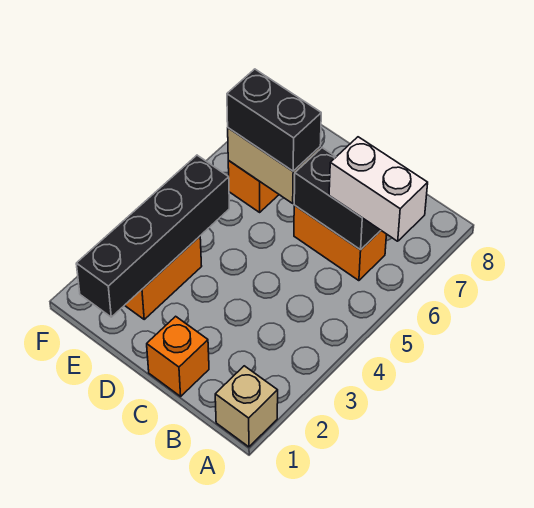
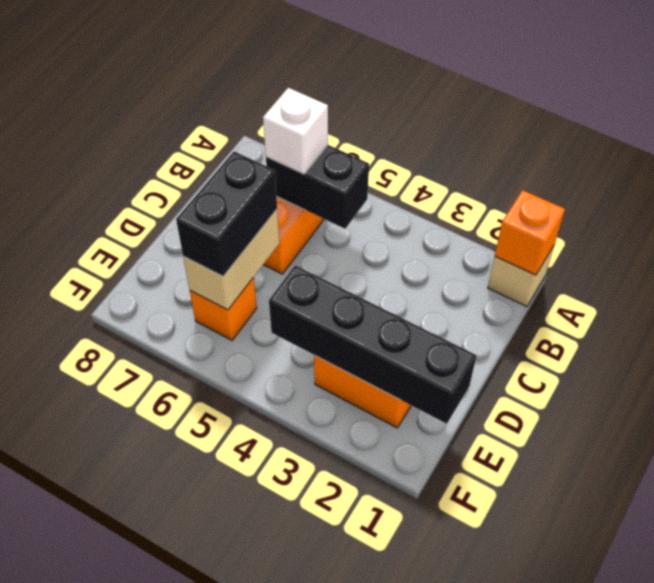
white brick A6:B6 level 3 -> white brick B6 level 3
black brick B6:C6 level 2 -> black brick B5:B6 level 2
orange brick C1 level 1 -> orange brick A1 level 2

